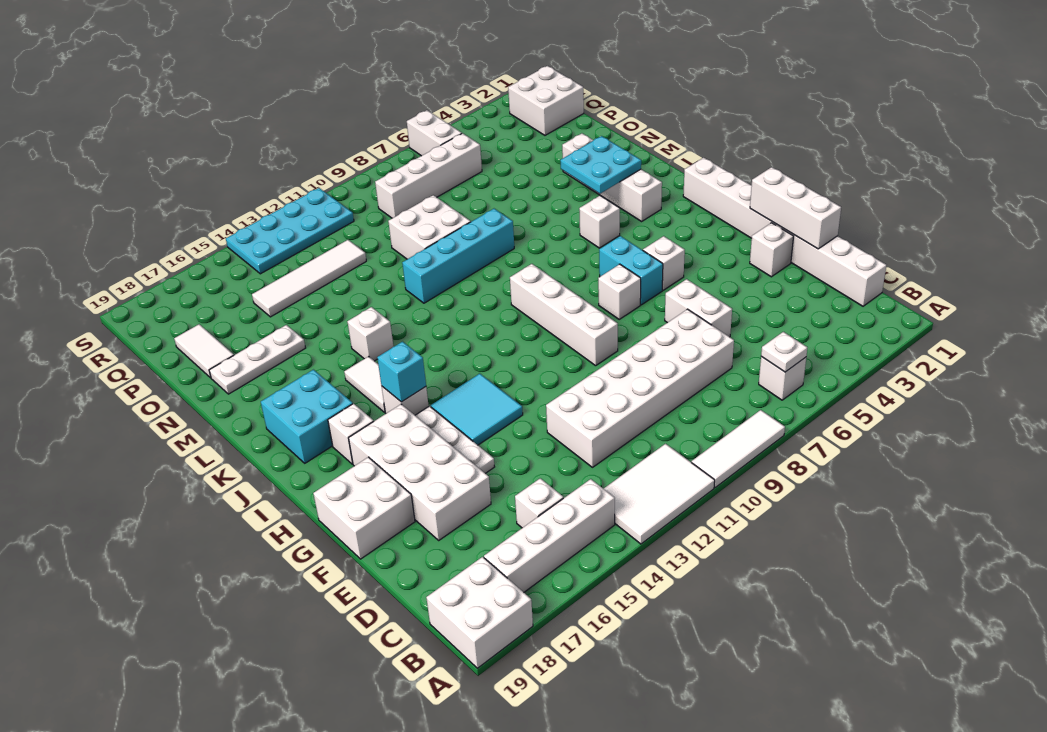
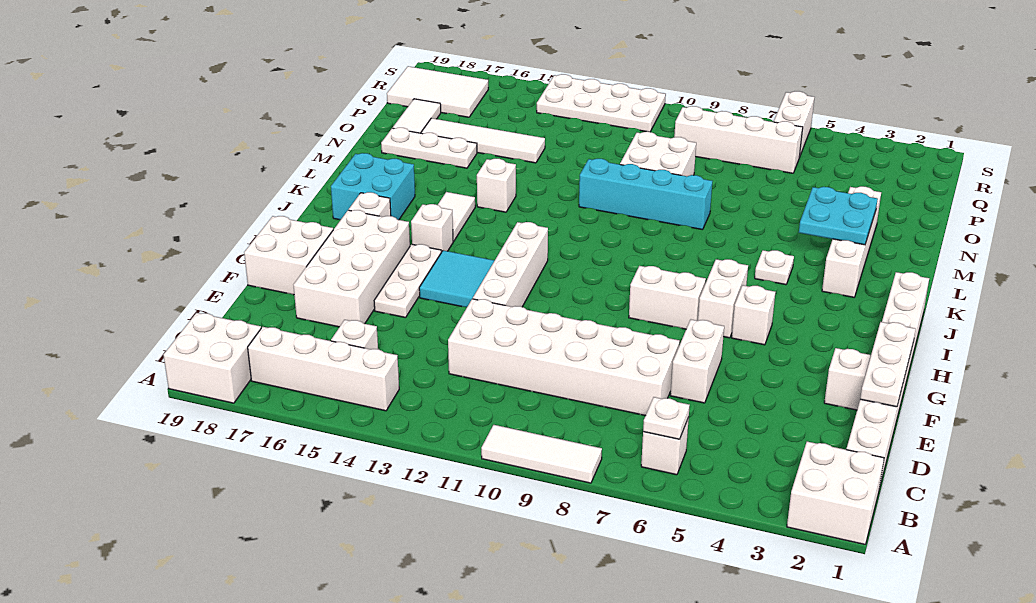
white tile A11:B13 level 1 -> white tile Q17:R19 level 1
white brick E1:G1 level 2 -> white plate E1:G1 level 2
white brick G9:J9 level 1 -> white brick F12:I12 level 1
cyan brick H6:I6 level 1 -> white brick H6:I6 level 1
white brick H7 level 1 -> white brick H7:H8 level 1
cyan brick I15 level 2 -> none
white brick K5 level 1 -> white plate K5 level 1
white tile P12:P15 level 1 -> white tile O14:O17 level 1
white brick Q1:R2 level 1 -> white brick A1:B2 level 1
cyan plate R11:S14 level 1 -> white plate R11:S14 level 1

